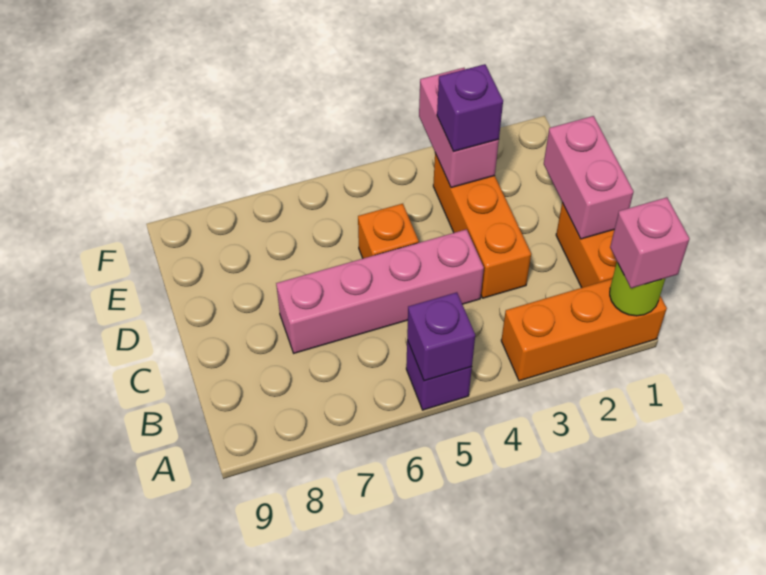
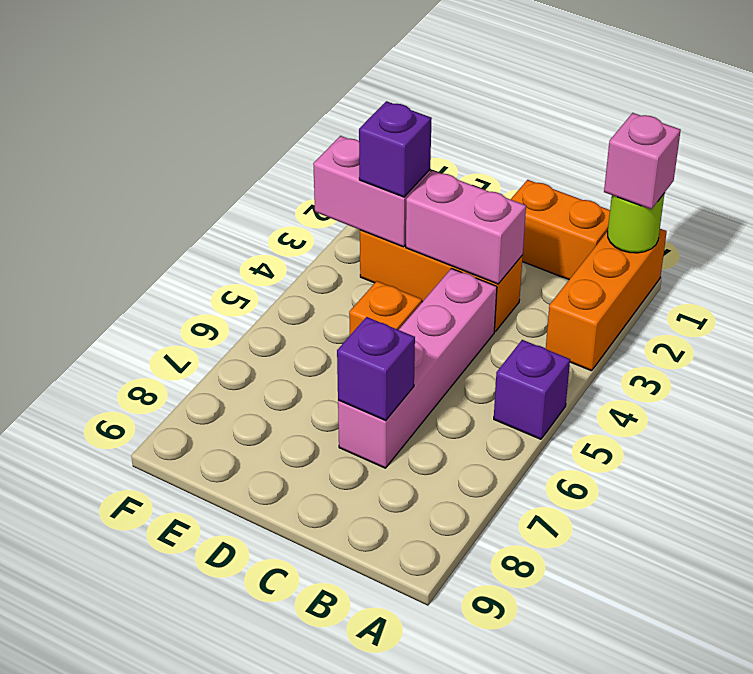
purple brick A5 level 2 -> purple brick C7 level 2
pink brick C1:D1 level 2 -> pink brick C3:D3 level 2

